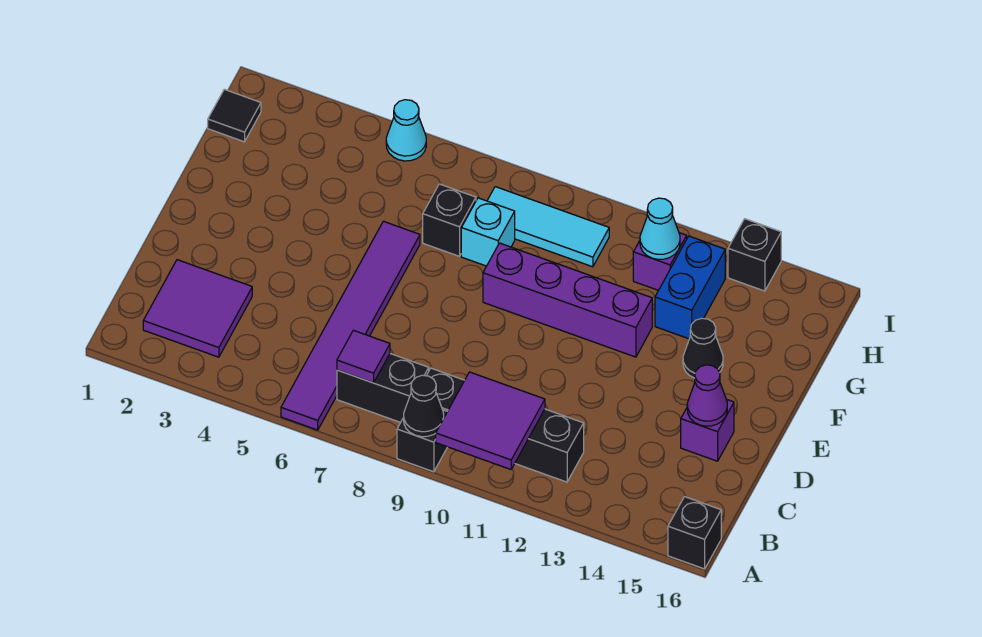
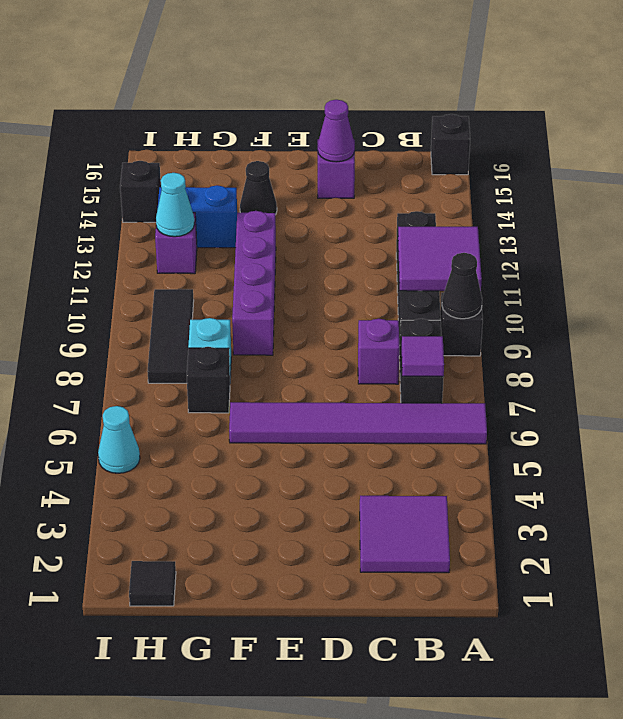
none -> purple brick C8 level 1
cyan tile H8:H10 level 1 -> black tile H8:H10 level 1

